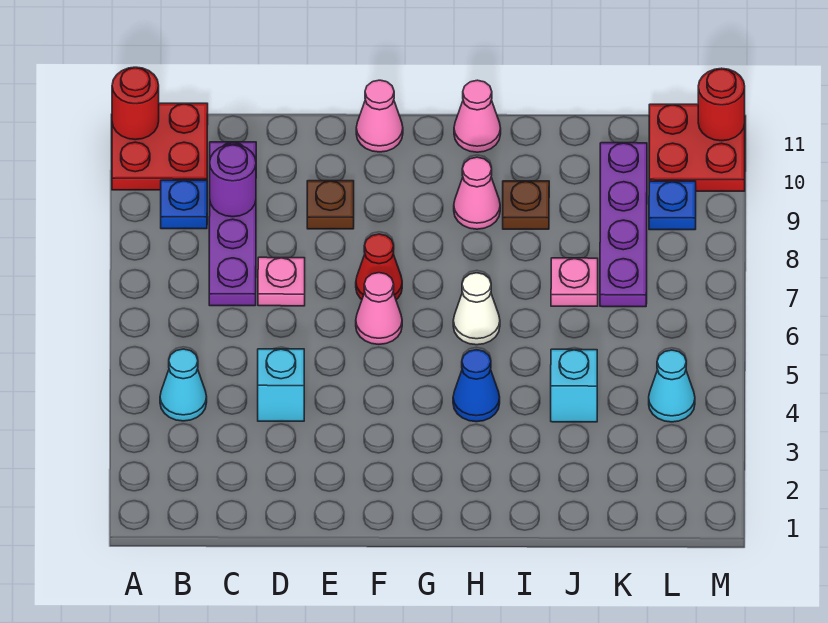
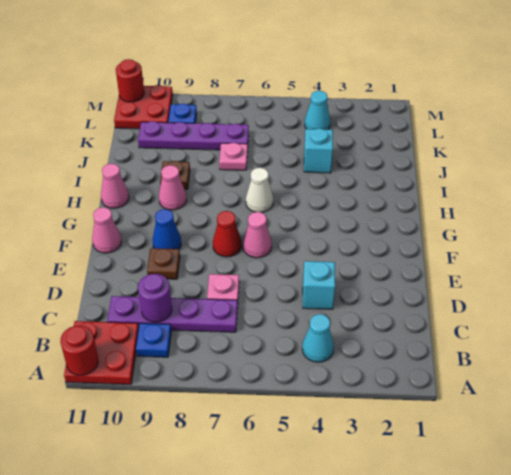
blue cone H4 level 1 -> blue cone F9 level 1

